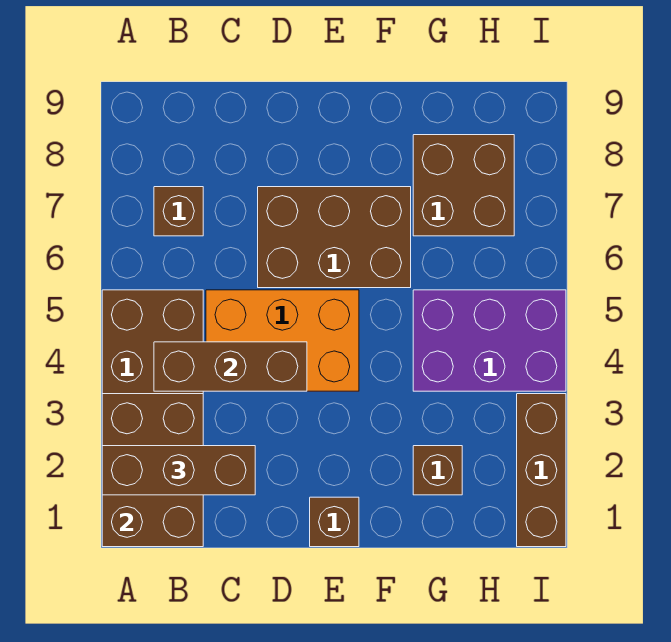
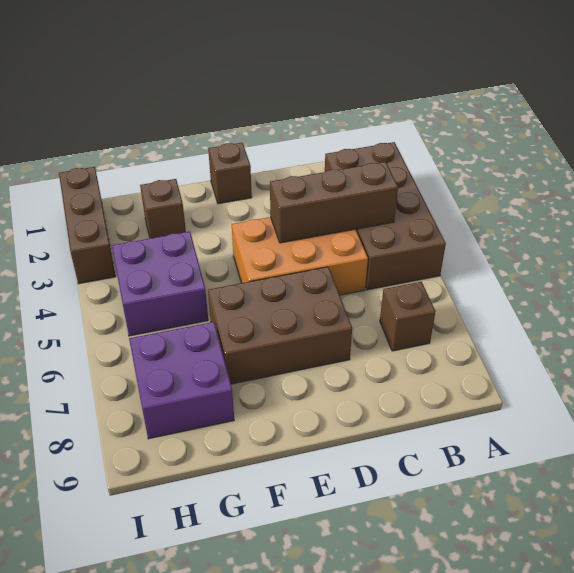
brown brick A1:B3 level 2 -> none
brown brick A2:C2 level 3 -> none
purple brick G4:I5 level 1 -> purple brick G4:H5 level 1
brown brick G7:H8 level 1 -> purple brick G7:H8 level 1

